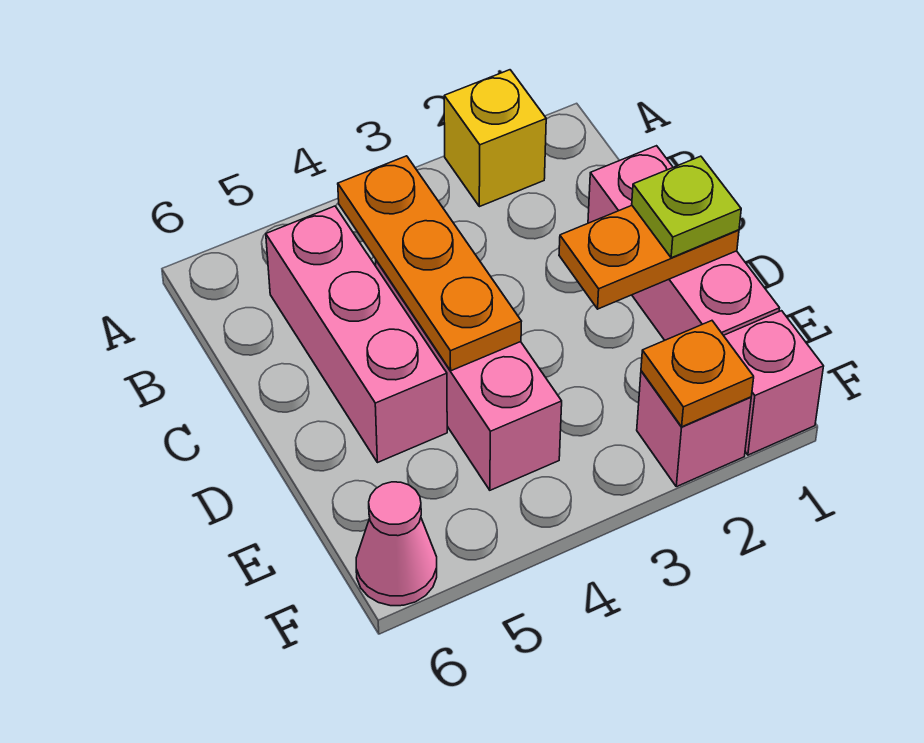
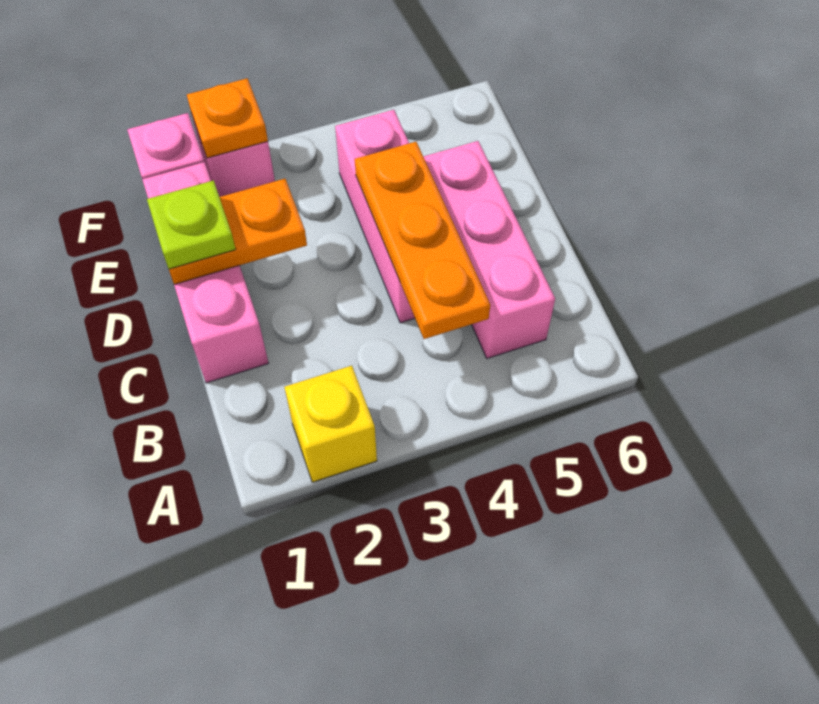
pink cone F6 level 1 -> none

